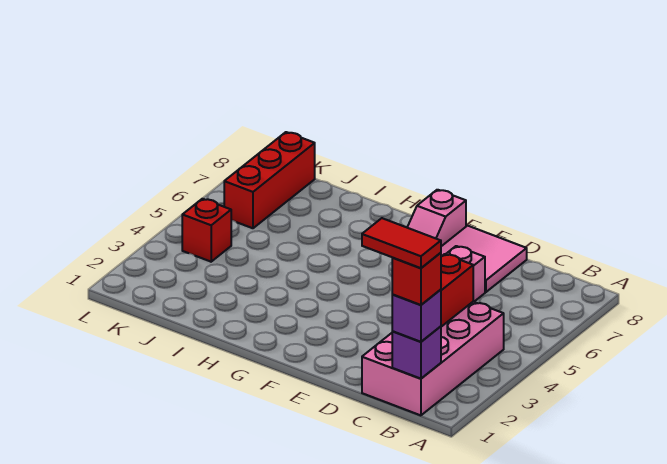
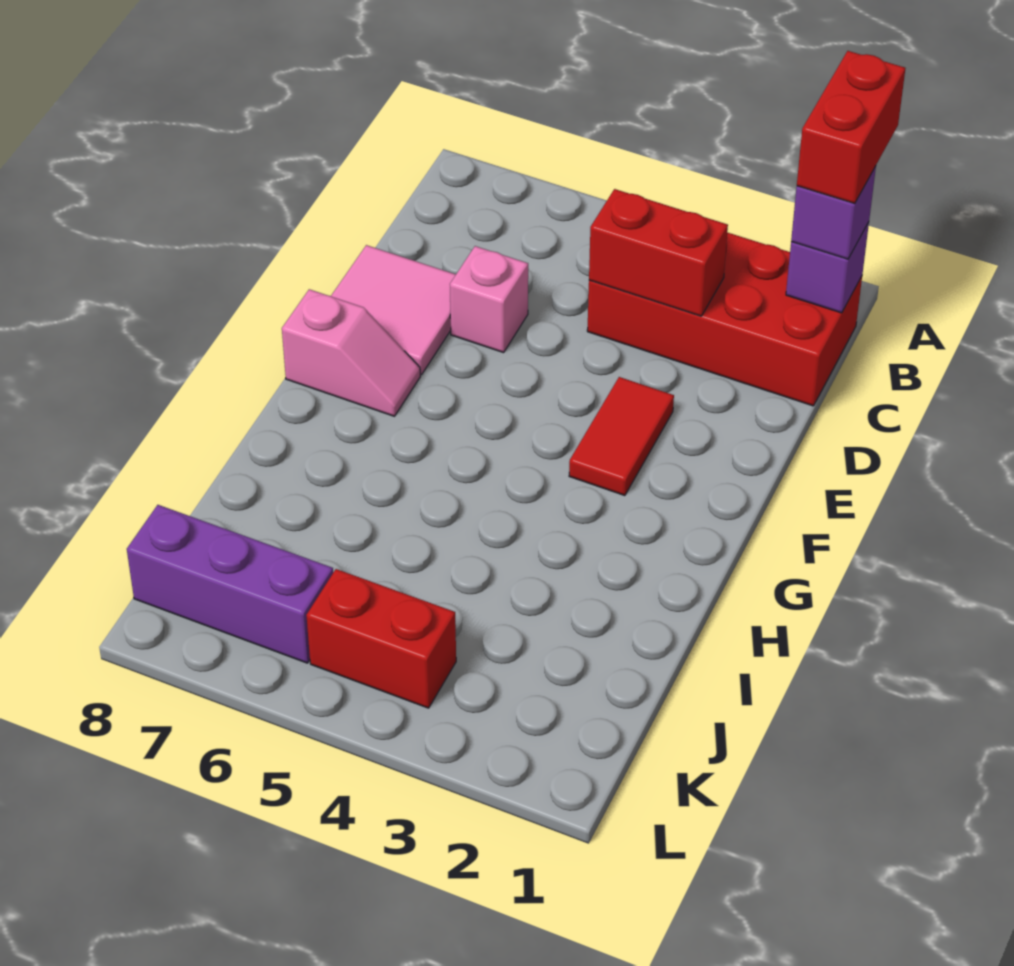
pink brick B1:C4 level 1 -> red brick B1:C4 level 1
red brick B1 level 4 -> red brick A1:B1 level 4
red tile B1:C1 level 5 -> red tile E3:F3 level 1
red brick K4 level 1 -> red brick K4:K5 level 1
red brick K6:K8 level 1 -> purple brick K6:K8 level 1

